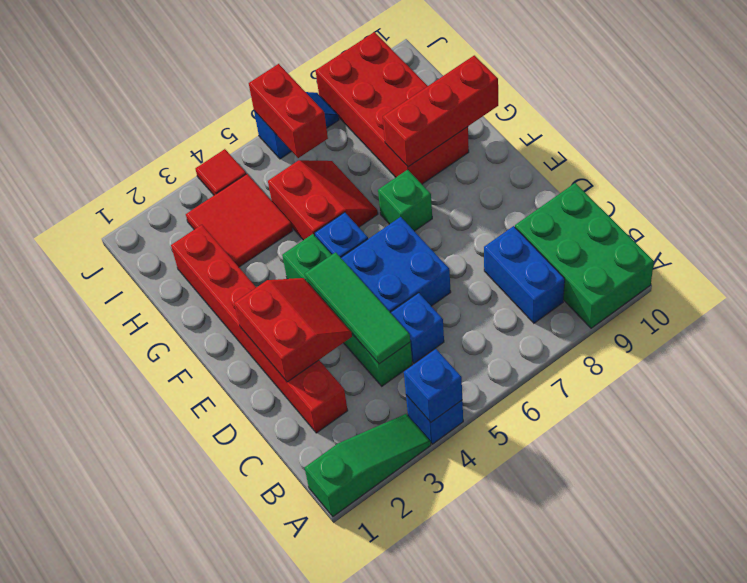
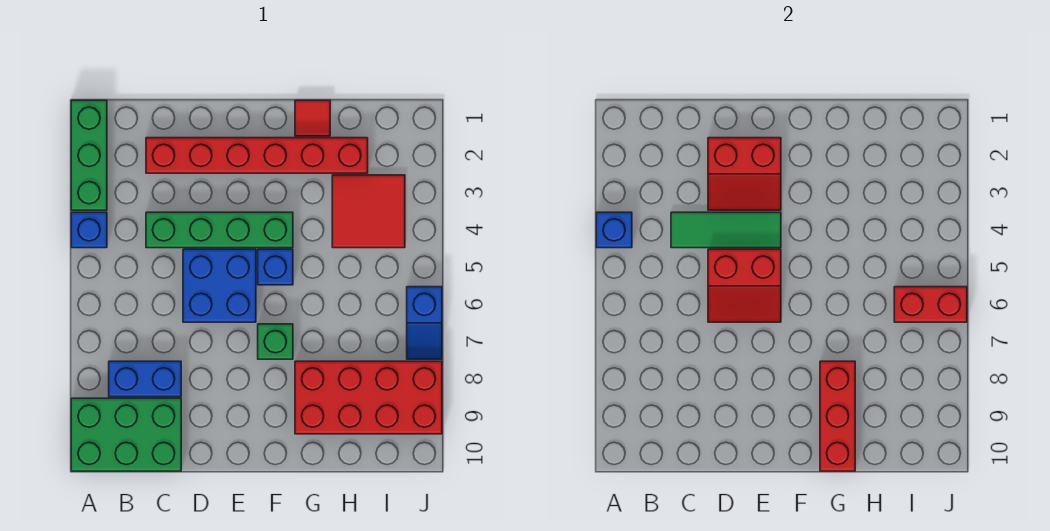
green slope A1:A3 level 1 top 1 -> green brick A1:A3 level 1
blue brick C5 level 1 -> none
red slope G5:H6 level 1 top 5 -> red slope D5:E6 level 2 top 5
red tile J4 level 1 -> red tile G1 level 1

